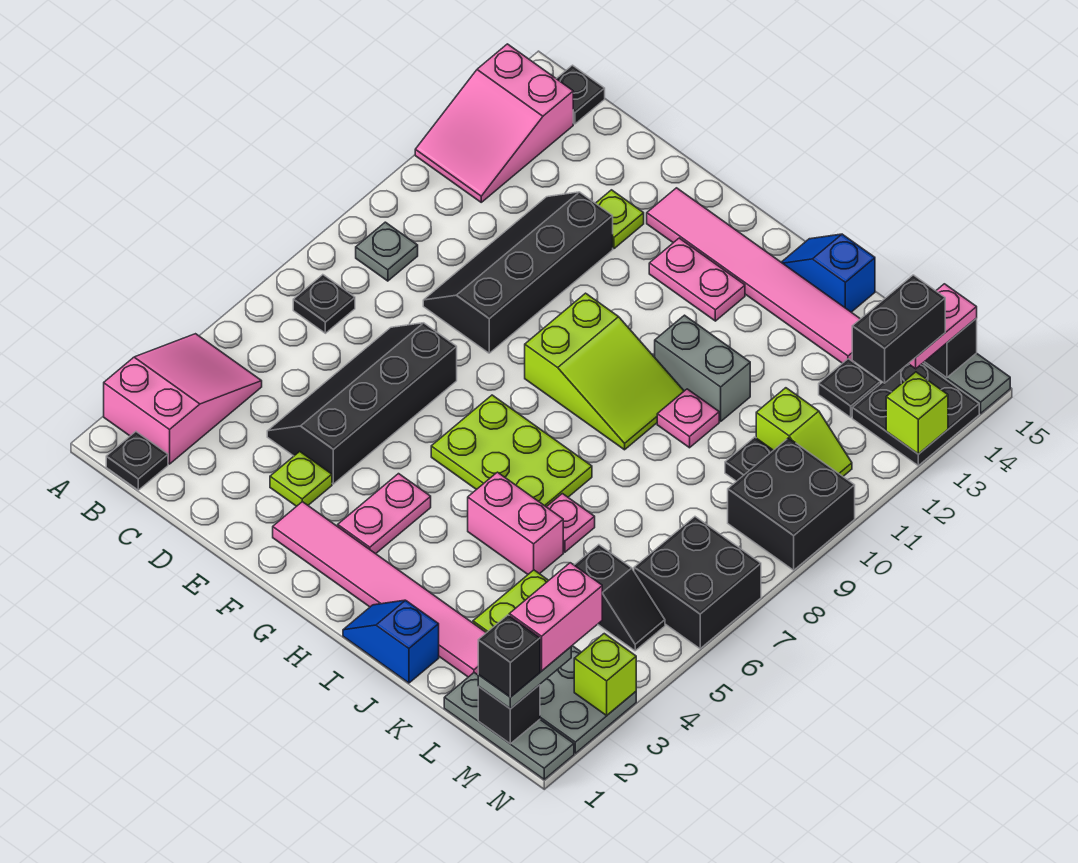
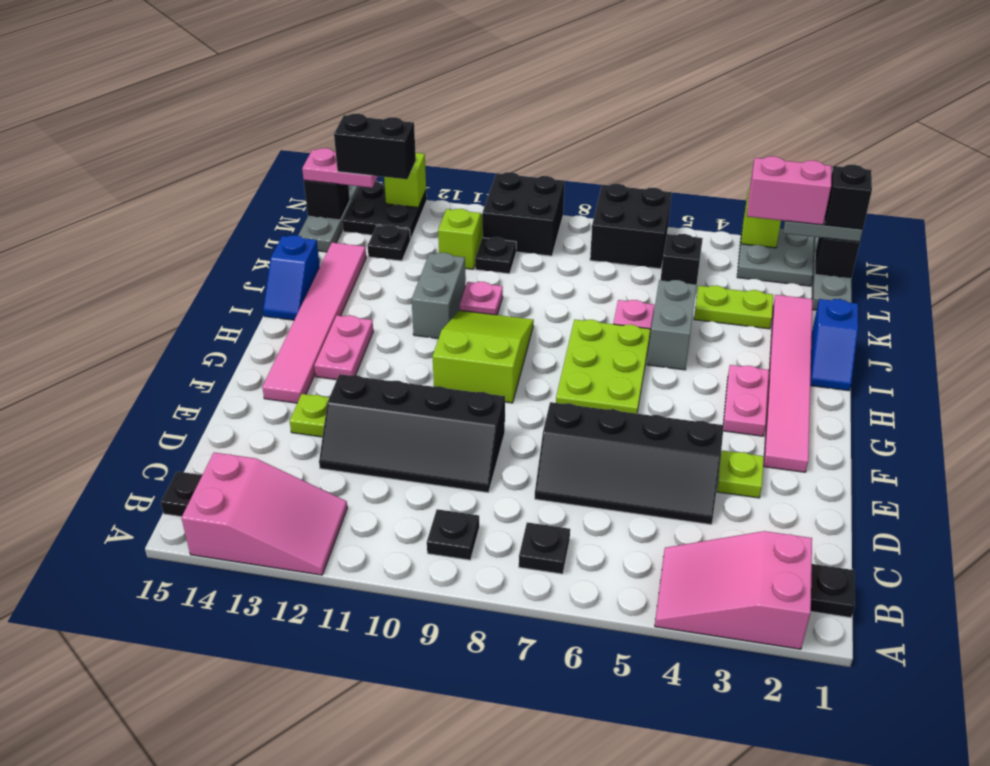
grey plate B9 level 1 -> black plate B9 level 1
pink plate G3:G4 level 1 -> pink plate G3:H3 level 1
pink brick I5:J5 level 1 -> grey brick I5:J5 level 1

